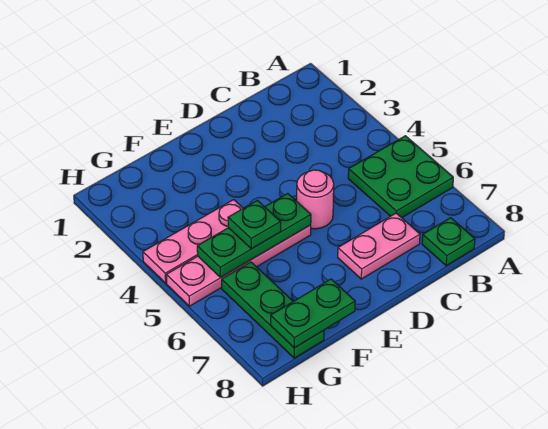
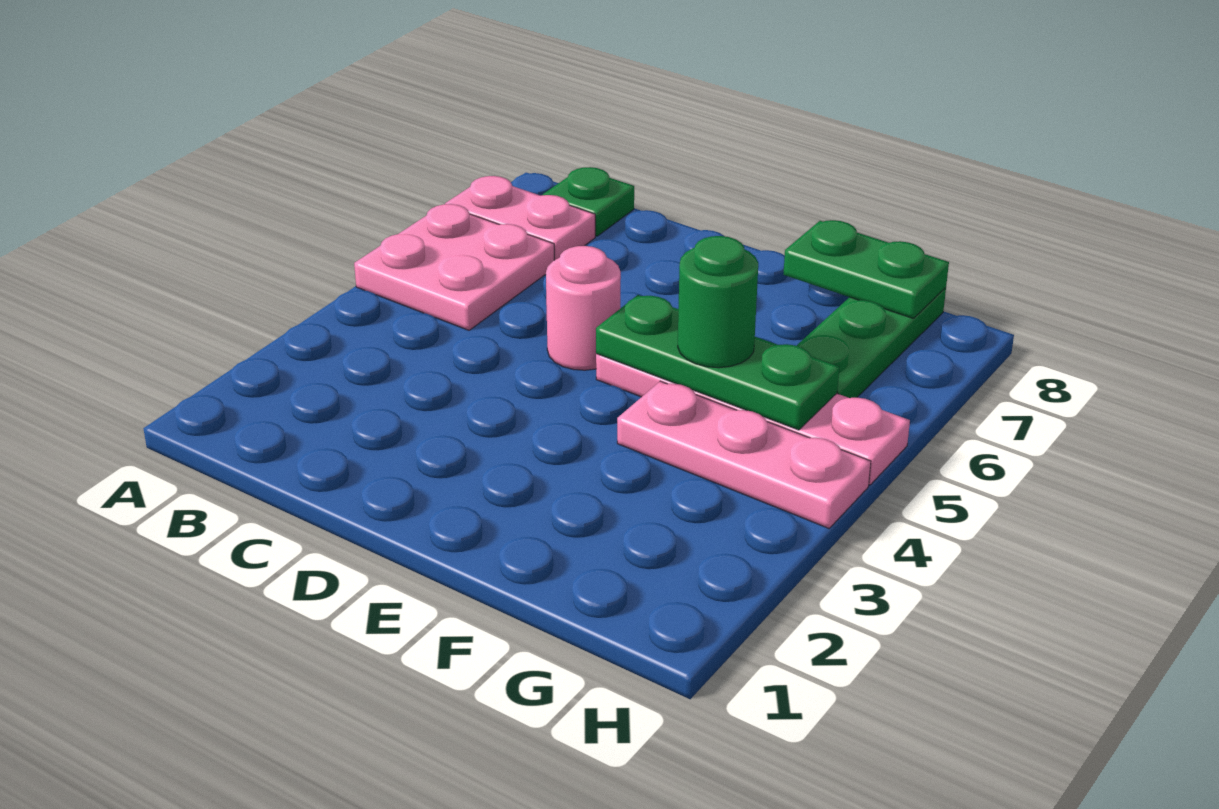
green plate A5:B6 level 1 -> pink plate A5:B6 level 1
pink plate C7:D7 level 1 -> pink plate A7:B7 level 1
green plate F5 level 3 -> green round brick F5 level 3

